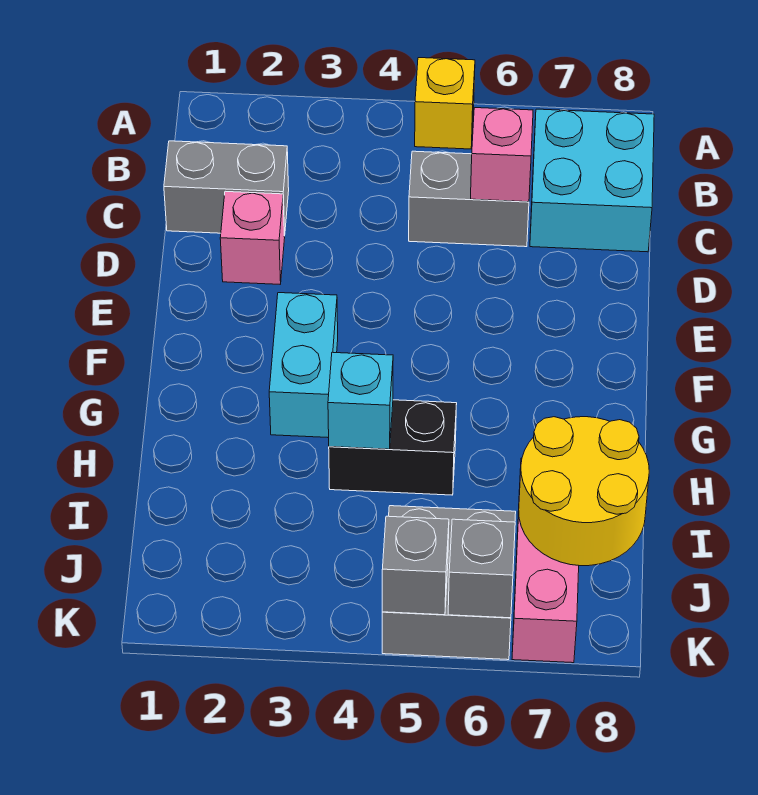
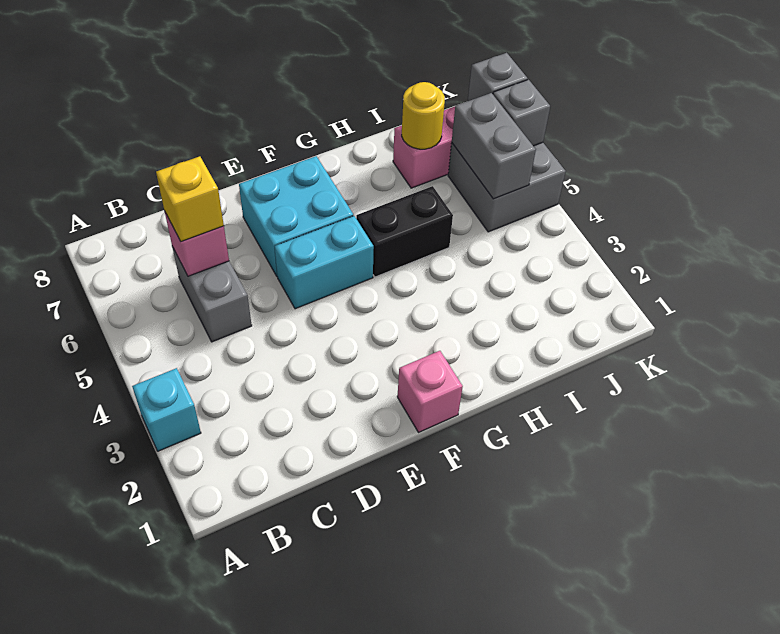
yellow brick A5 level 1 -> yellow brick C6 level 3
cyan brick B7:C8 level 1 -> cyan brick E6:F7 level 1
grey brick C1:C2 level 1 -> grey brick J5:J6 level 2
pink brick D2 level 1 -> pink brick F1 level 1
cyan brick F3:G3 level 1 -> cyan brick E5:F5 level 1
black brick H4:H5 level 1 -> black brick G5:H5 level 1
cyan brick H4 level 2 -> cyan brick A3 level 1
yellow round brick I7:J8 level 2 -> yellow round brick I7 level 2
grey brick K5 level 2 -> grey brick K7 level 2

